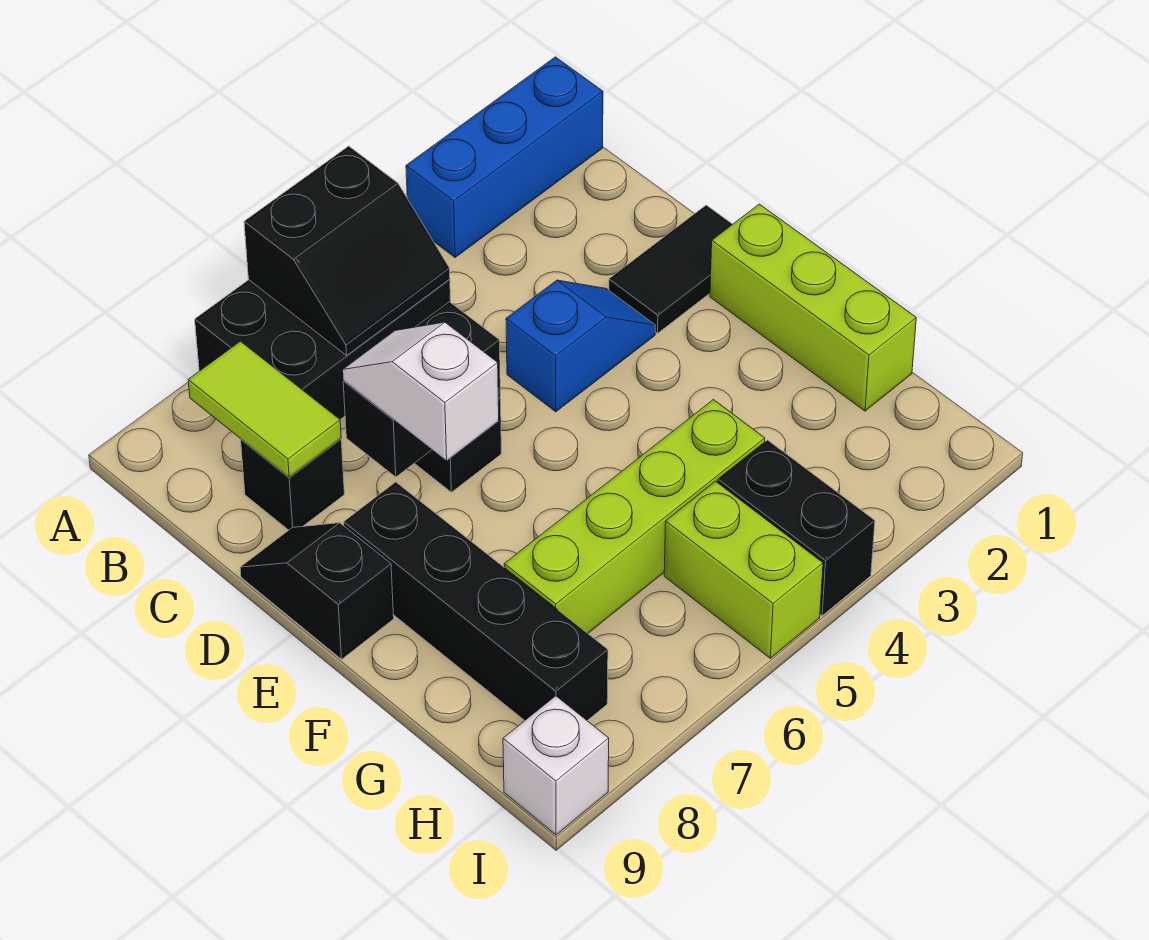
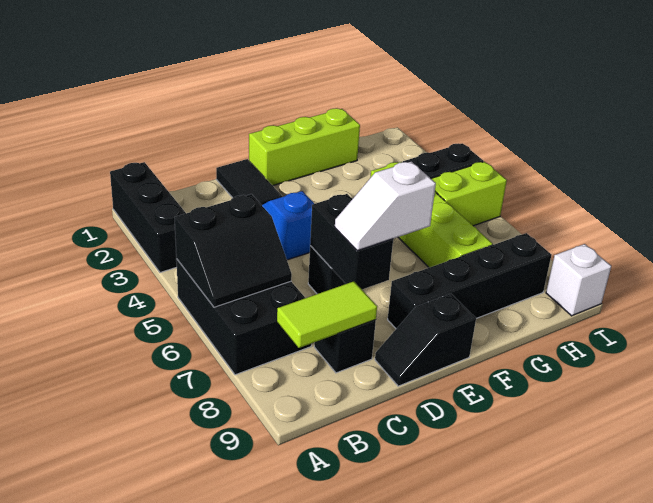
blue brick A1:A3 level 1 -> black brick A1:A3 level 1
black slope A5:B6 level 2 top A -> black slope A5:B6 level 2 top 5

